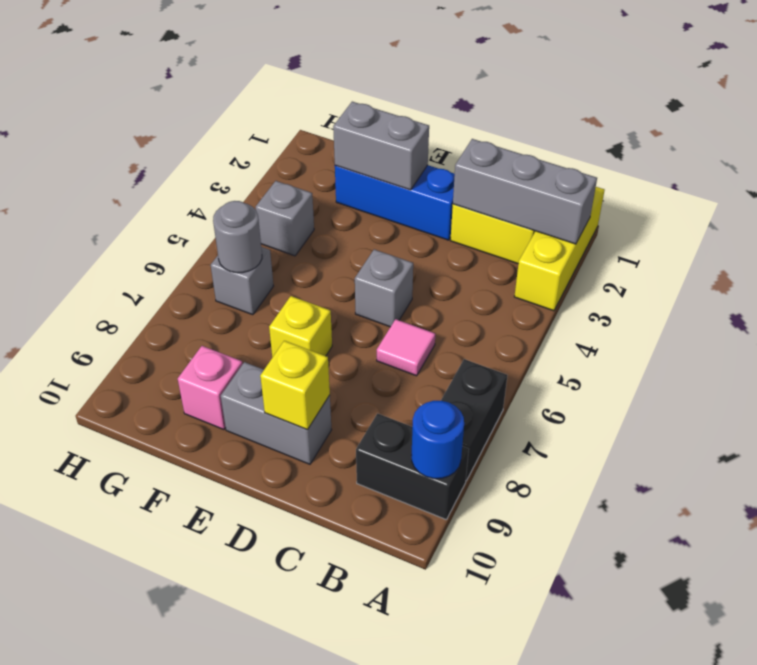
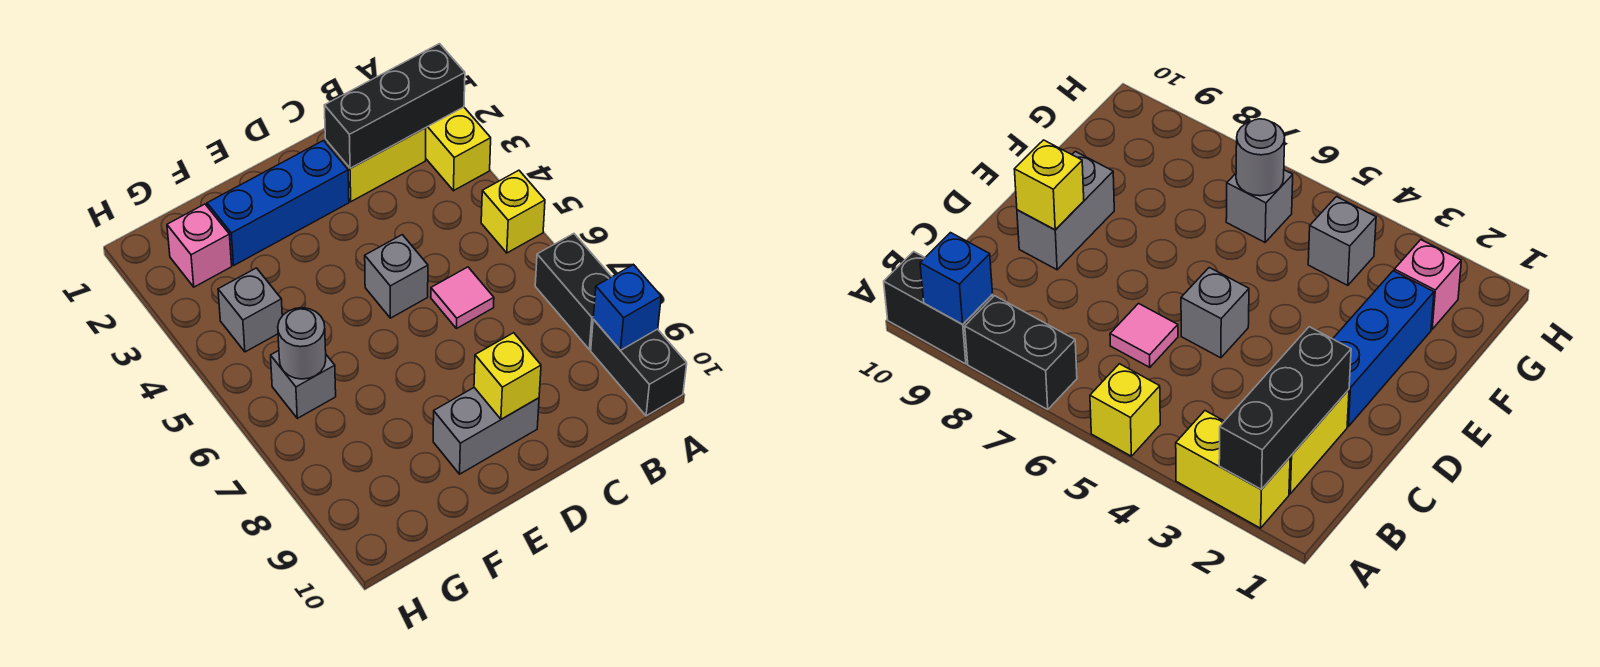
yellow brick A1:A3 level 1 -> yellow brick A2:A3 level 1
grey brick A2:C2 level 2 -> black brick A2:C2 level 2
black brick A9:B9 level 1 -> black brick A9:A10 level 1
blue round brick A9 level 2 -> blue brick A9 level 2
grey brick E2:F2 level 2 -> none
yellow brick E7 level 1 -> yellow brick A5 level 1
pink brick F9 level 1 -> pink brick G2 level 1

